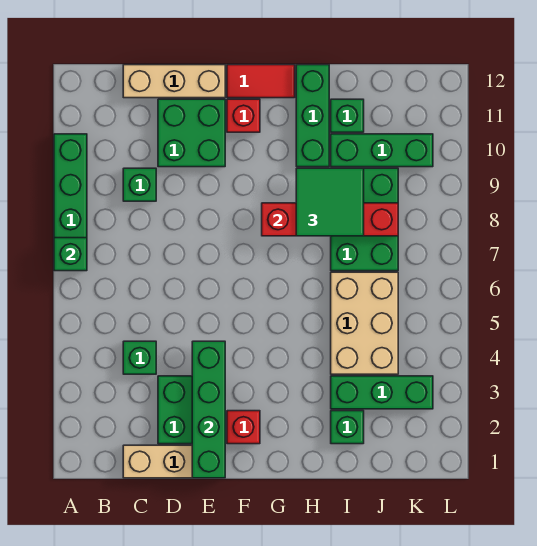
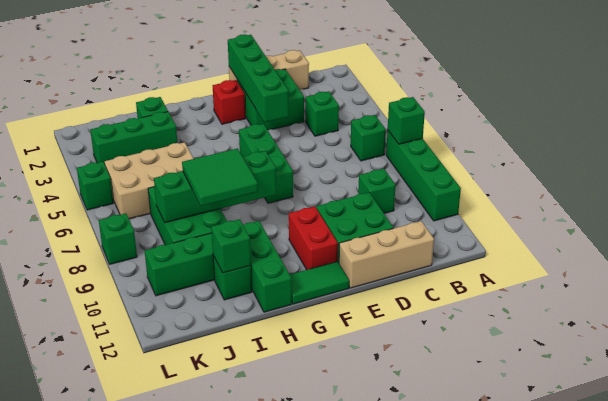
none -> green brick B6 level 1
none -> green brick F5:F7 level 1
red brick F11 level 1 -> red brick F10:F11 level 1
red tile F12:G12 level 1 -> green tile F12:G12 level 1
red brick G8:J8 level 2 -> green brick G8:J8 level 2
tan brick I4:J6 level 1 -> tan brick I5:K6 level 1
none -> green brick I11 level 2
none -> green brick L5 level 1
none -> green brick L8 level 1

